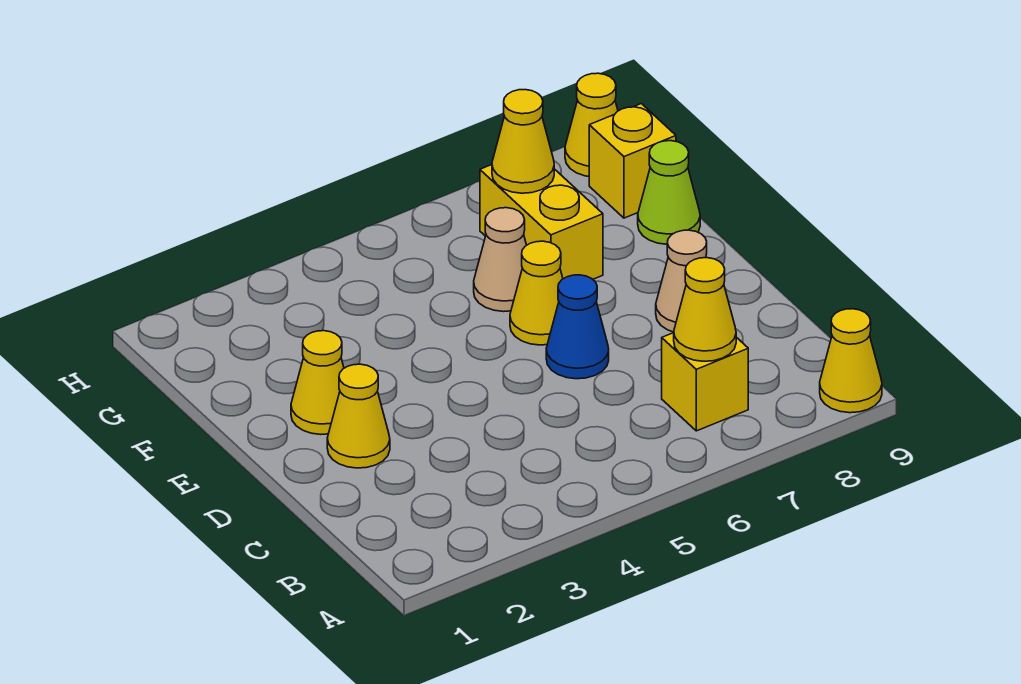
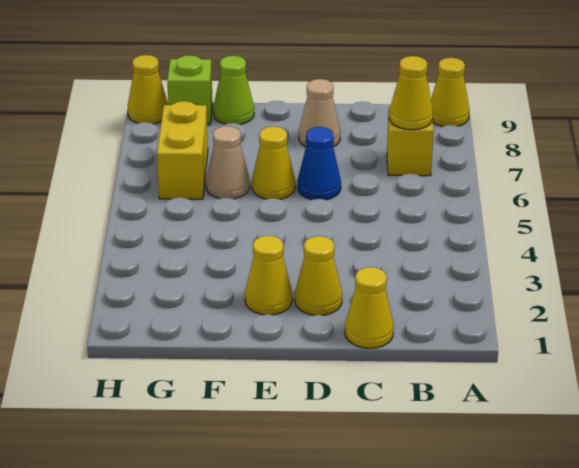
yellow brick F7:G7 level 1 -> yellow brick G6:G7 level 1
yellow cone G7 level 2 -> yellow cone C1 level 1
yellow brick G9 level 1 -> lime brick G9 level 1

